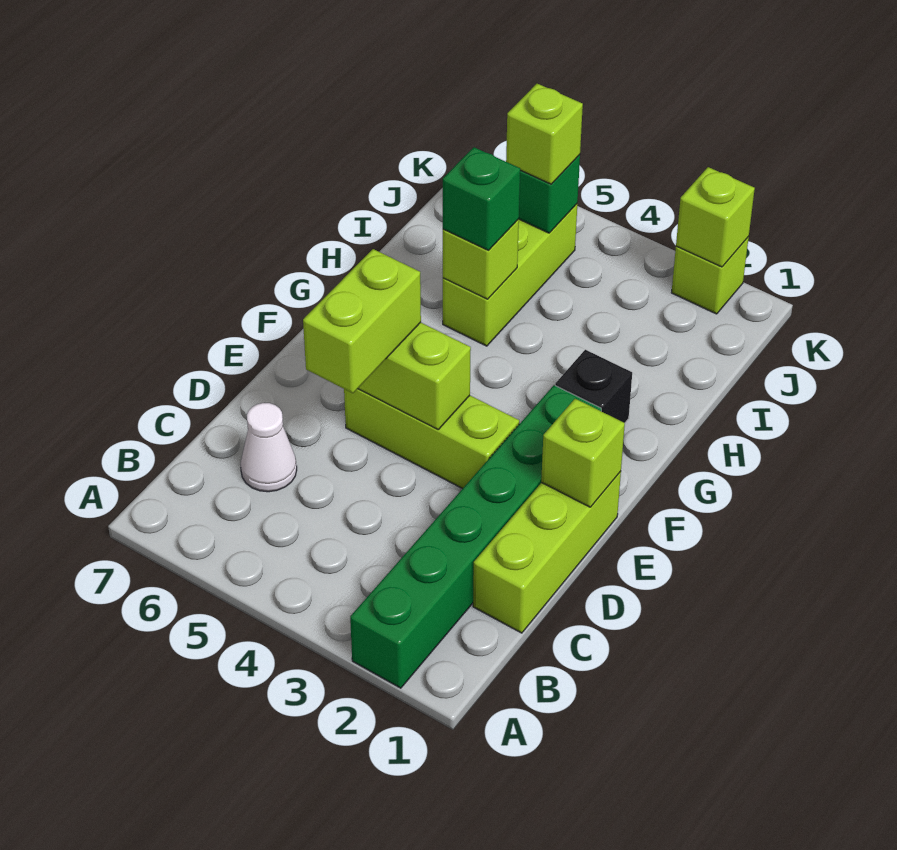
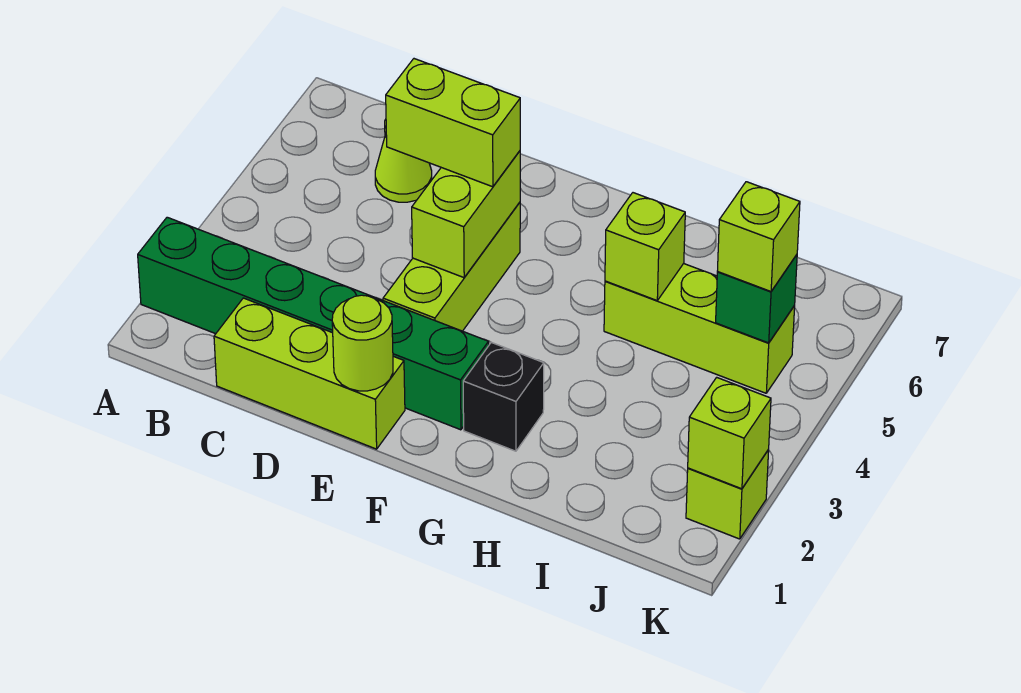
white cone C6 level 1 -> lime cone C6 level 1
lime brick E1 level 2 -> lime round brick E1 level 2
green brick H5 level 3 -> none

